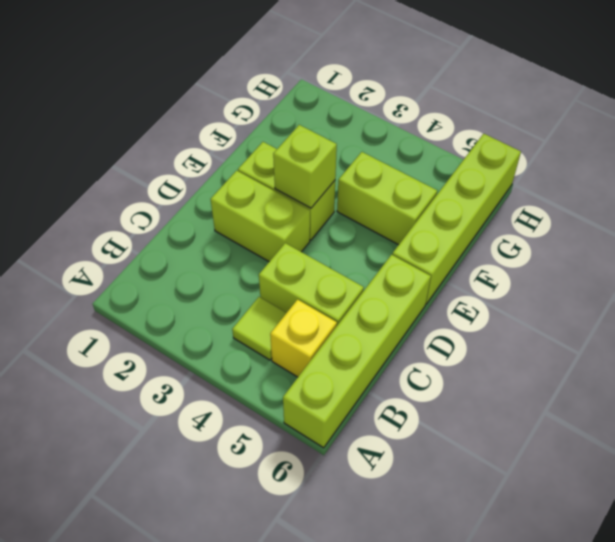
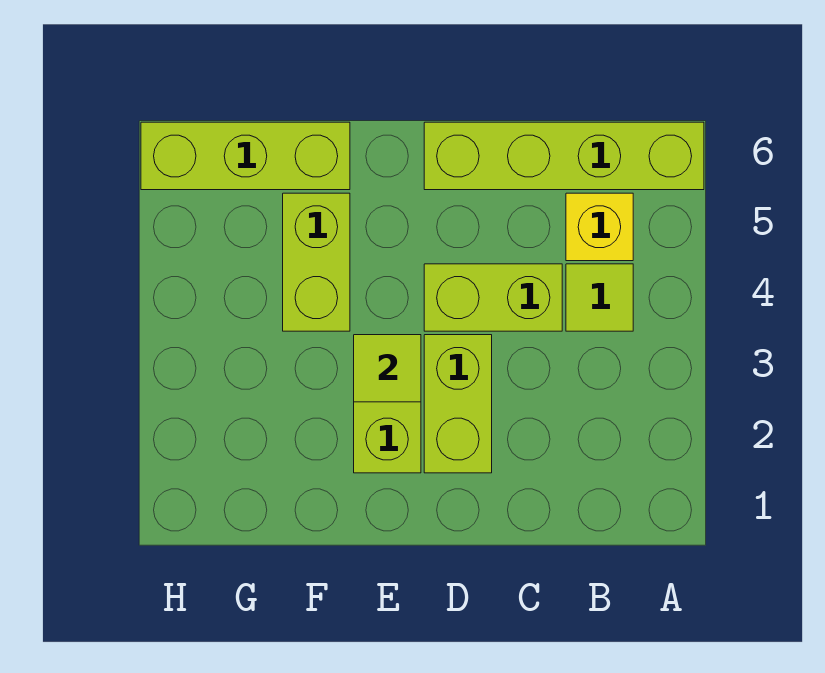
lime brick C4:C5 level 1 -> lime brick C4:D4 level 1
lime brick E3 level 2 -> lime tile E3 level 2
lime brick E6:H6 level 1 -> lime brick F6:H6 level 1

